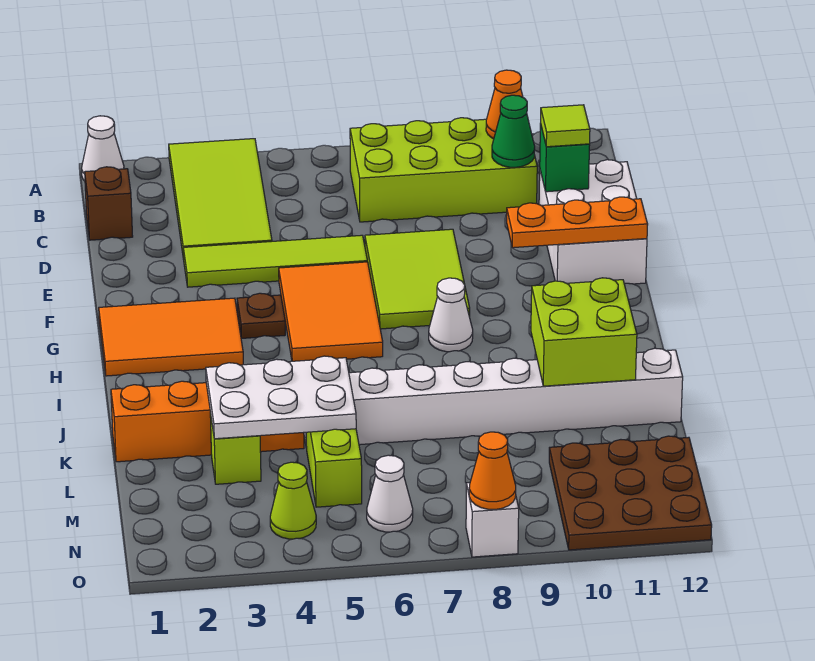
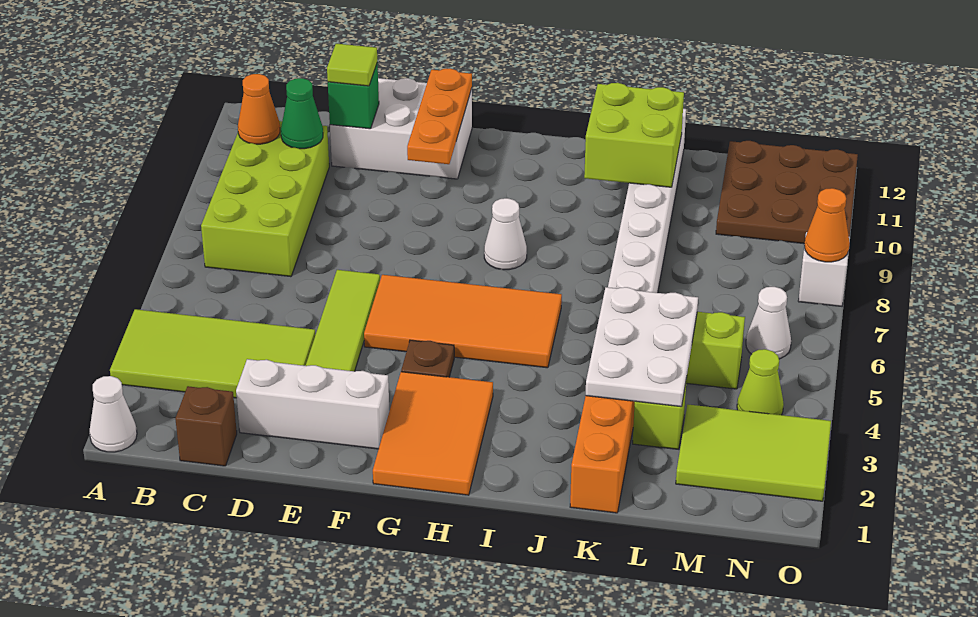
none -> white brick D2:F2 level 1
lime tile E7:G8 level 1 -> lime tile M2:O3 level 1
orange tile F5:H6 level 1 -> orange tile F5:I6 level 1

